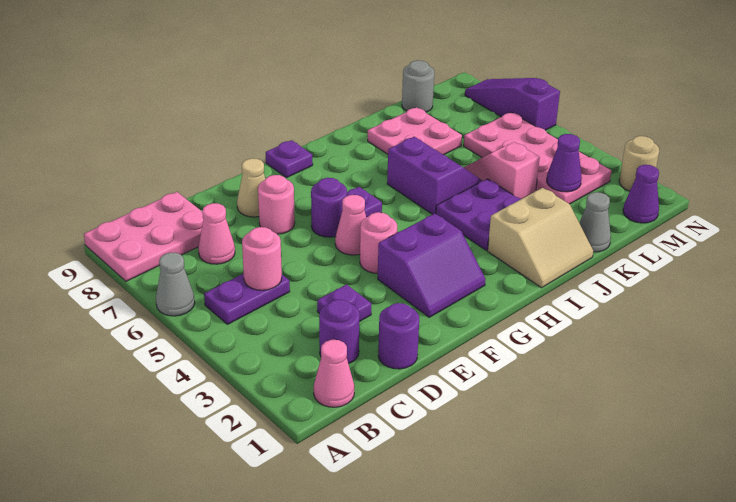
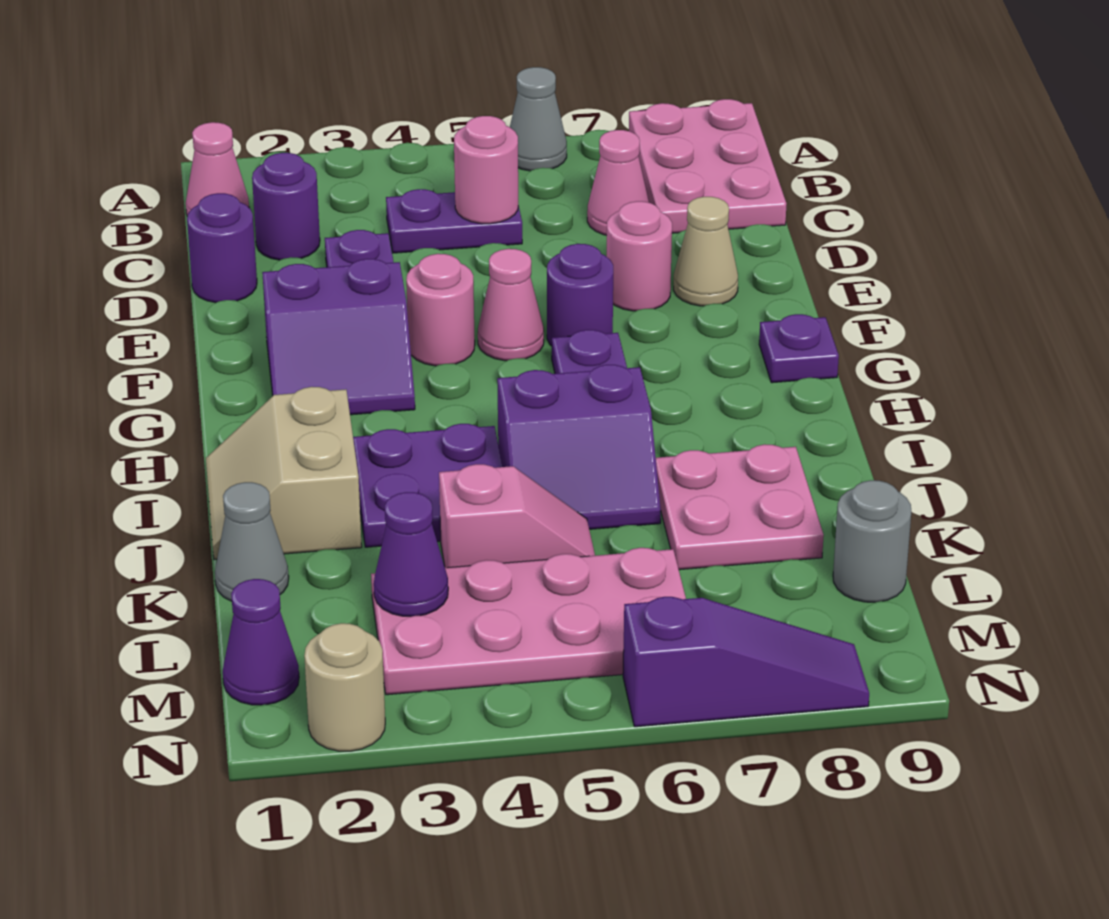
purple plate B5:C5 level 1 -> purple plate C4:C5 level 1
purple slope F2:G3 level 1 top 3 -> purple slope F2:G3 level 1 top F

